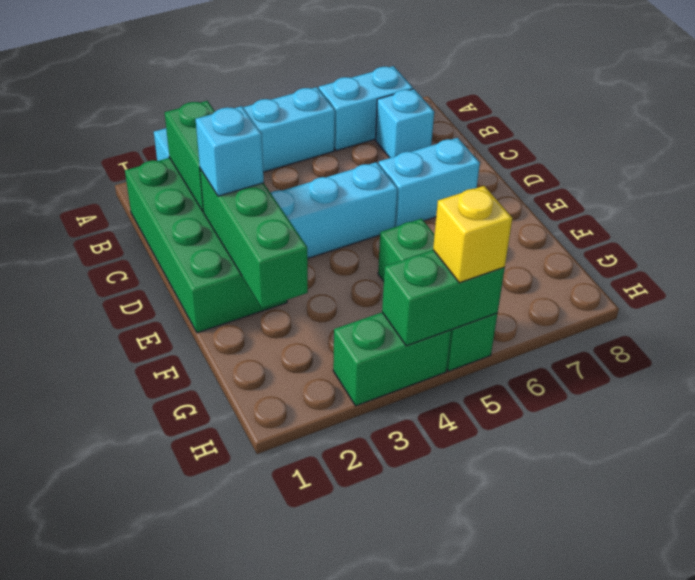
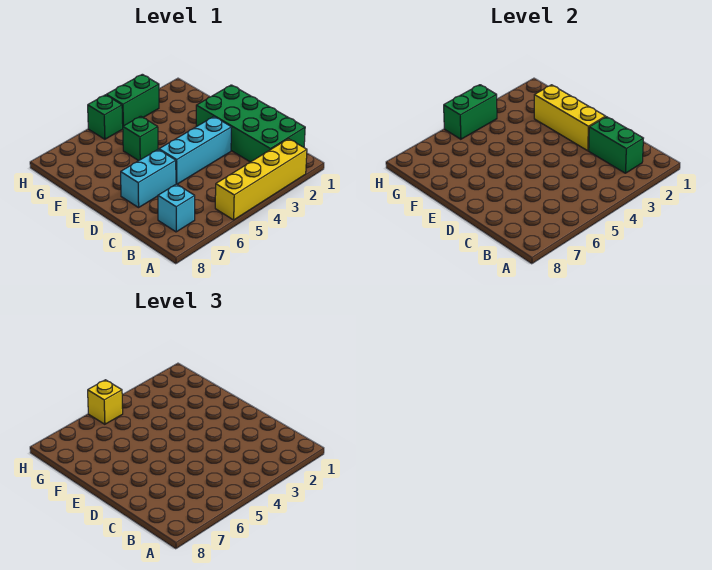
cyan brick A2:A5 level 1 -> yellow brick A2:A5 level 1
cyan brick A6:A7 level 1 -> none
green brick D2:F2 level 2 -> yellow brick D2:F2 level 2
cyan brick D2 level 3 -> none

